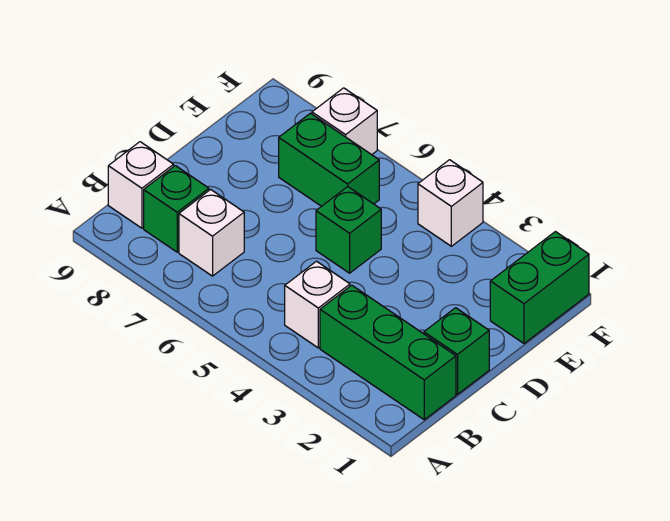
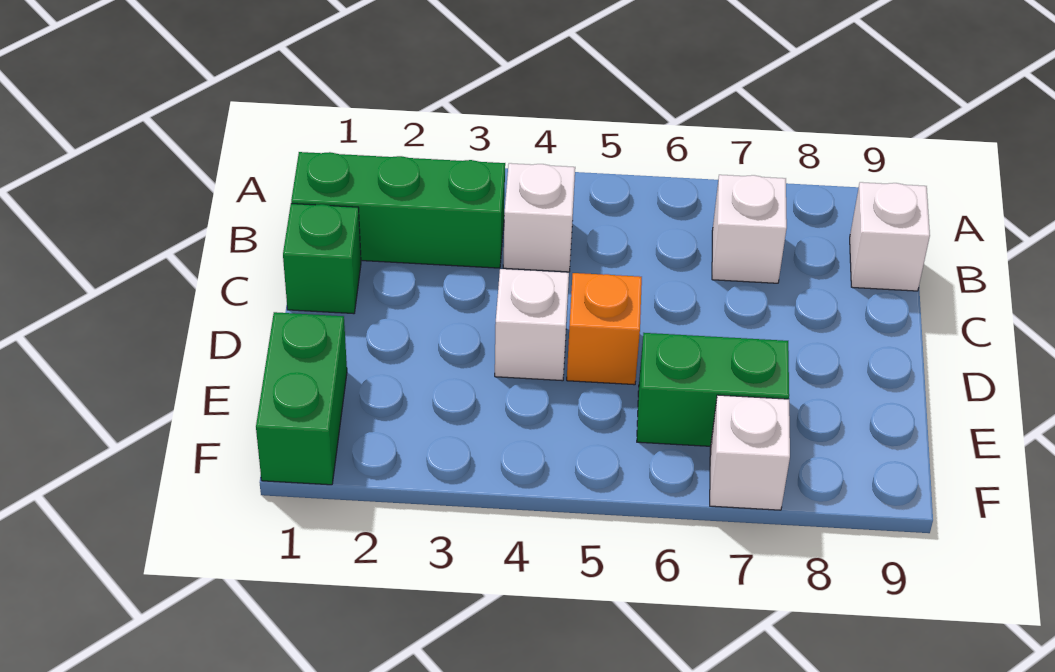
green brick B8 level 1 -> none
green brick D5 level 1 -> orange brick D5 level 1
white brick F4 level 1 -> white brick D4 level 1

